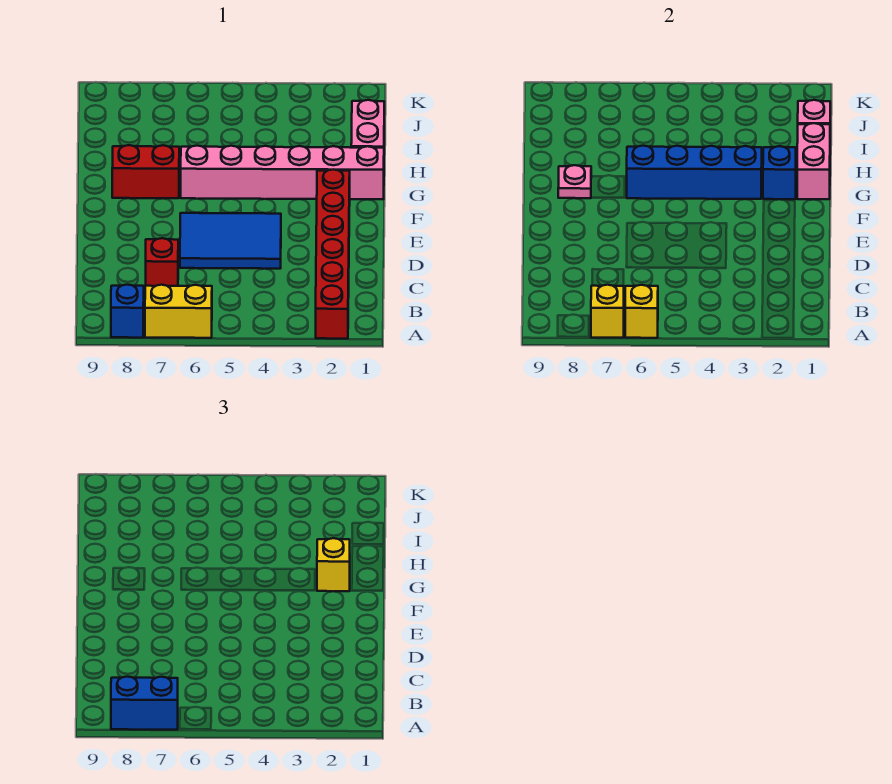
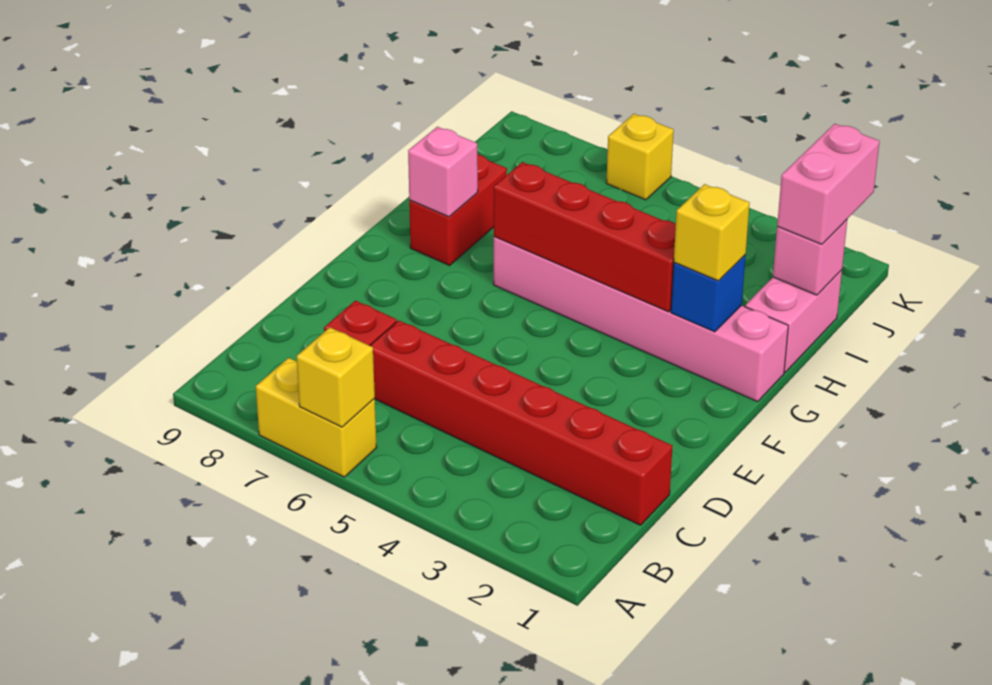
red brick A2:F2 level 1 -> red brick C1:C6 level 1
yellow brick A7 level 2 -> yellow brick K6 level 1
blue brick A7:A8 level 3 -> none
blue brick A8 level 1 -> none
blue tile D4:E6 level 1 -> none
pink brick G1:H1 level 2 -> pink brick I1:J1 level 3
blue brick G3:G6 level 2 -> red brick G3:G6 level 2
red brick G7:G8 level 1 -> red brick G8:H8 level 1
pink plate G8 level 2 -> pink brick G8 level 2

